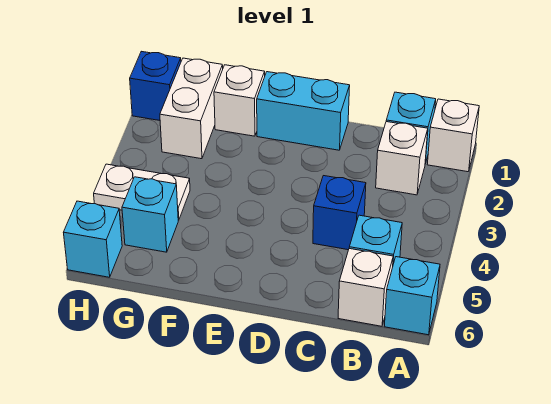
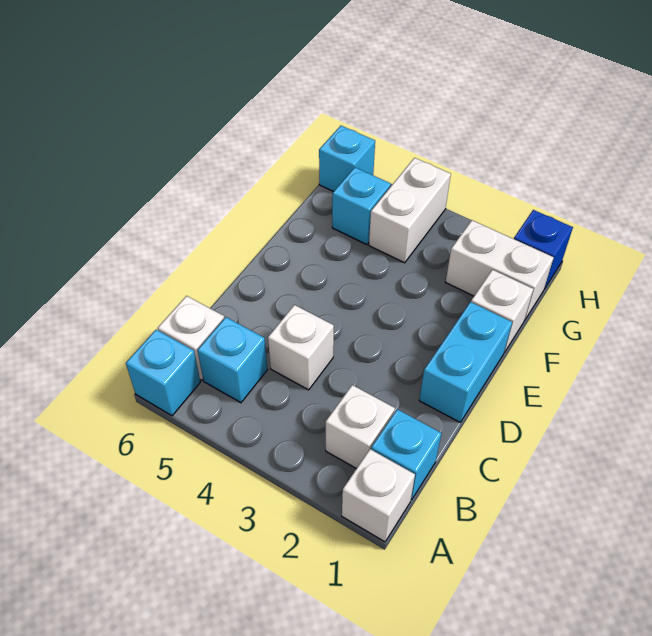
blue brick C4 level 1 -> white brick C4 level 1
white plate G4:H4 level 1 -> white brick G4:H4 level 1

